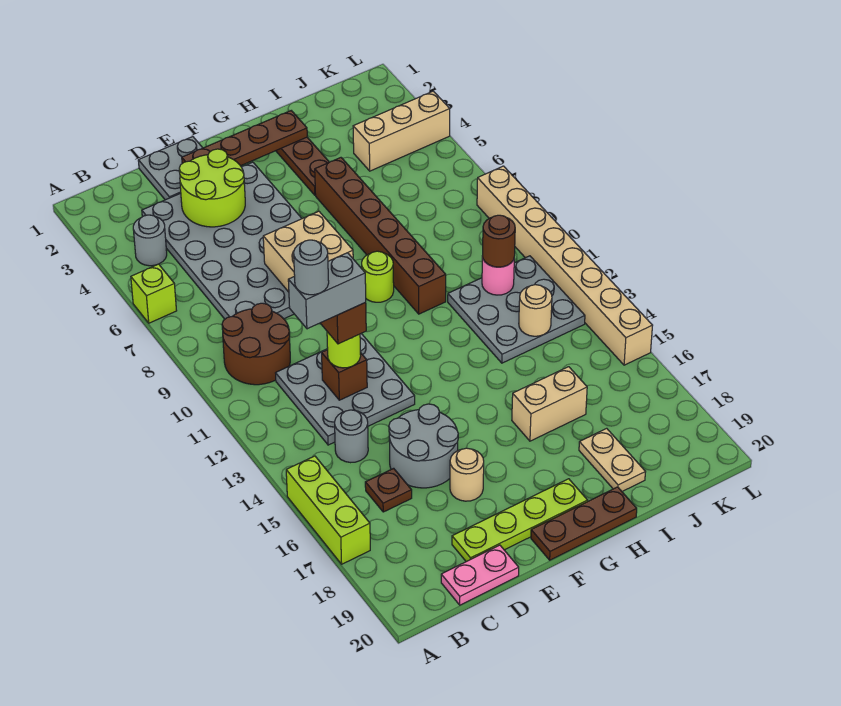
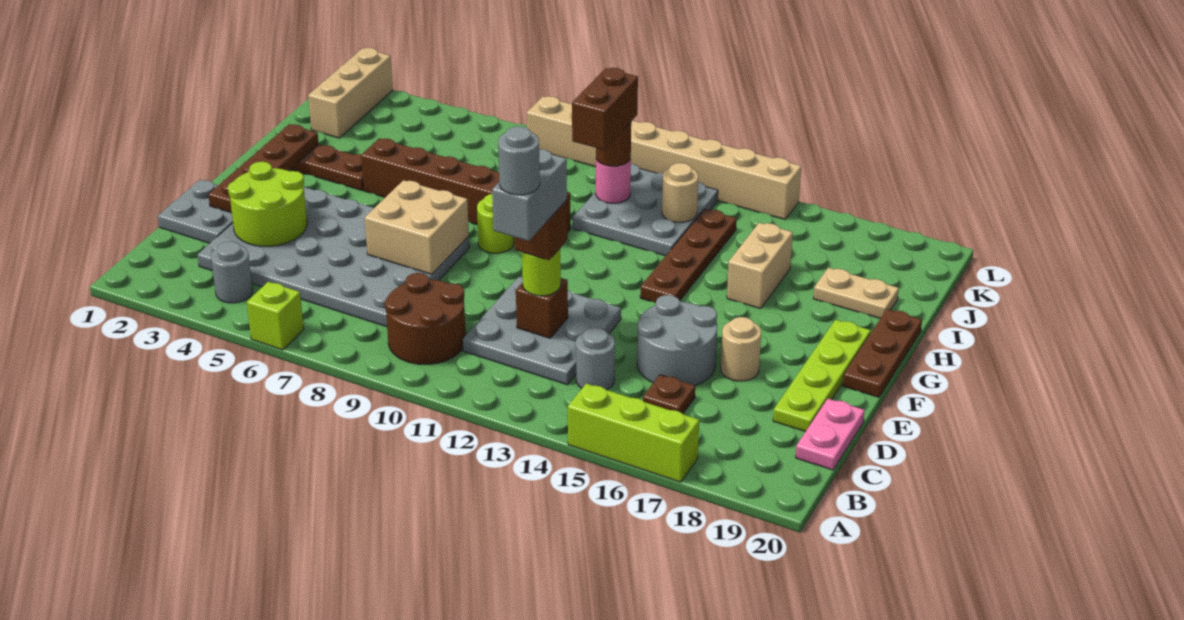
none -> brown plate G14:J14 level 1
none -> brown brick I11:J11 level 4
tan brick J4:L4 level 1 -> tan brick J2:L2 level 1

